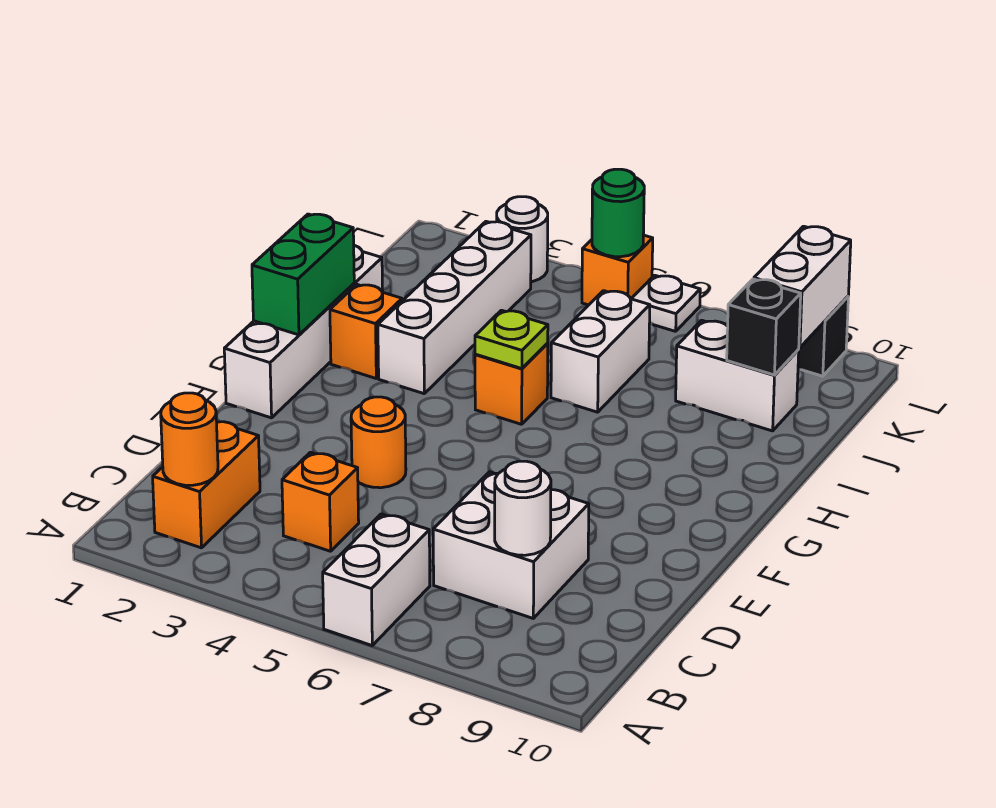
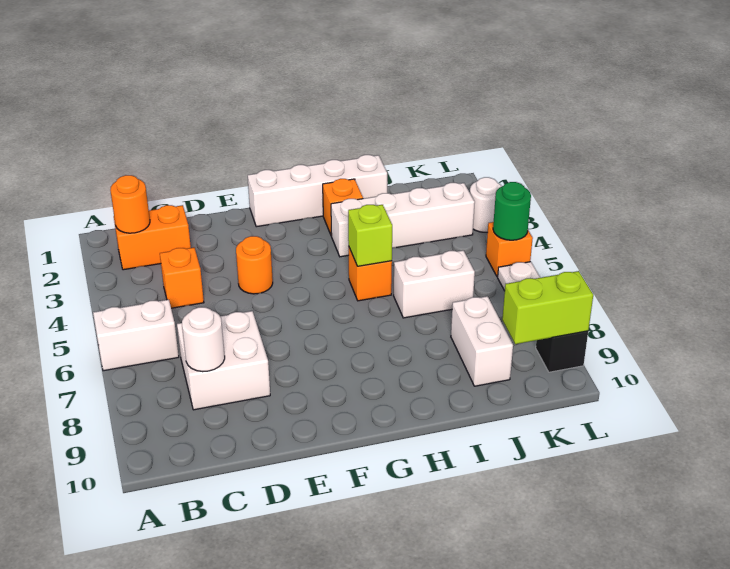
green brick G1:H1 level 2 -> none
lime plate H5 level 2 -> lime brick H5 level 2
black brick J9 level 2 -> none
white brick K9:L9 level 2 -> lime brick K9:L9 level 2

